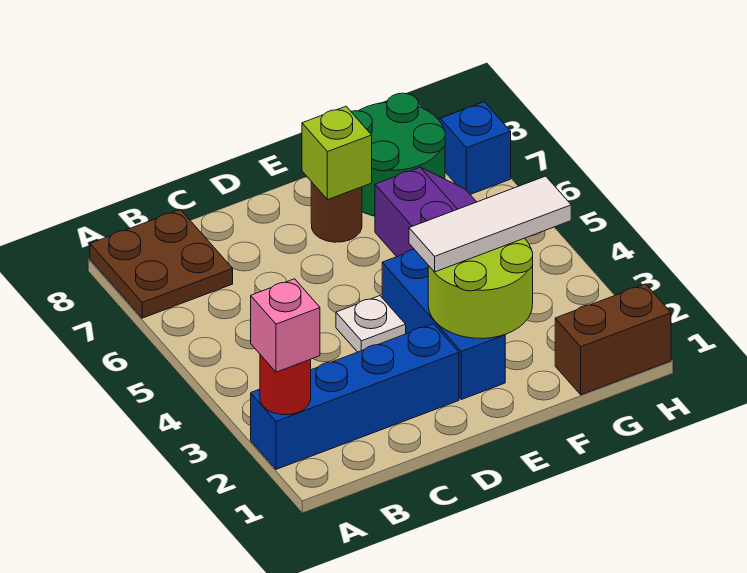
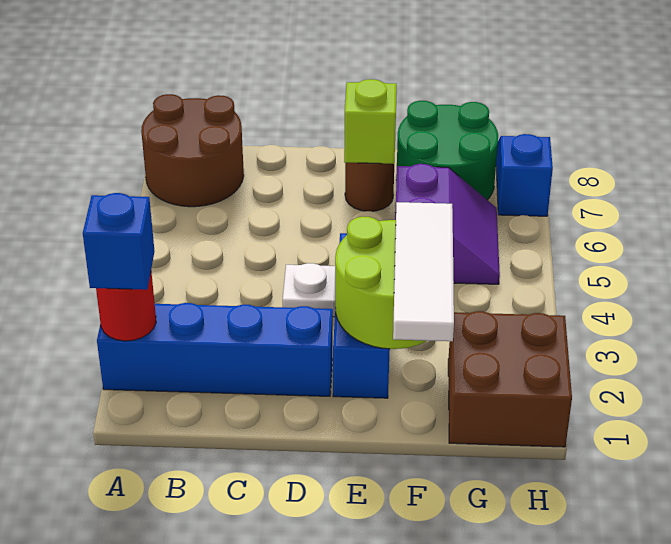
pink brick A2 level 3 -> blue brick A2 level 3
brown plate A7:B8 level 1 -> brown round brick A7:B8 level 1
white tile E3:G3 level 3 -> white tile F1:F3 level 3
brown brick G1:H1 level 1 -> brown brick G1:H2 level 1

